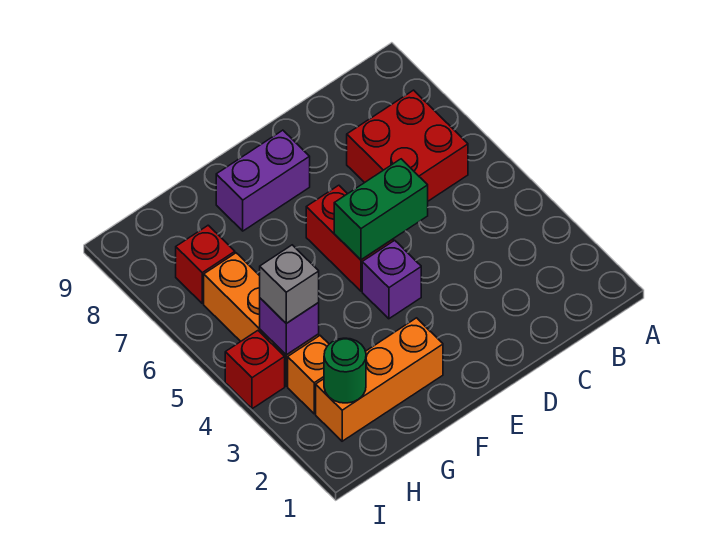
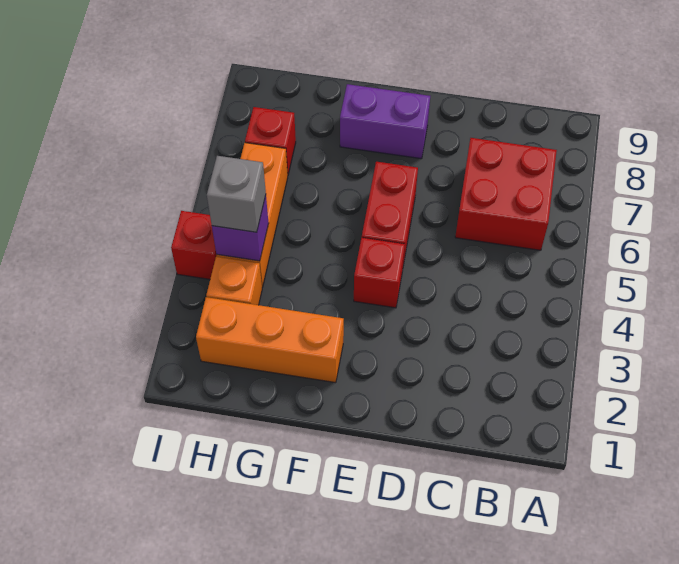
green brick D5:E5 level 2 -> none
purple brick E4 level 1 -> red brick E4 level 1
green round brick H2 level 2 -> none

